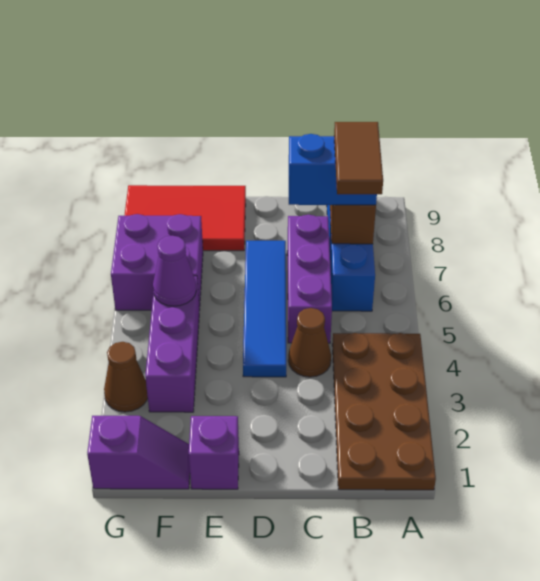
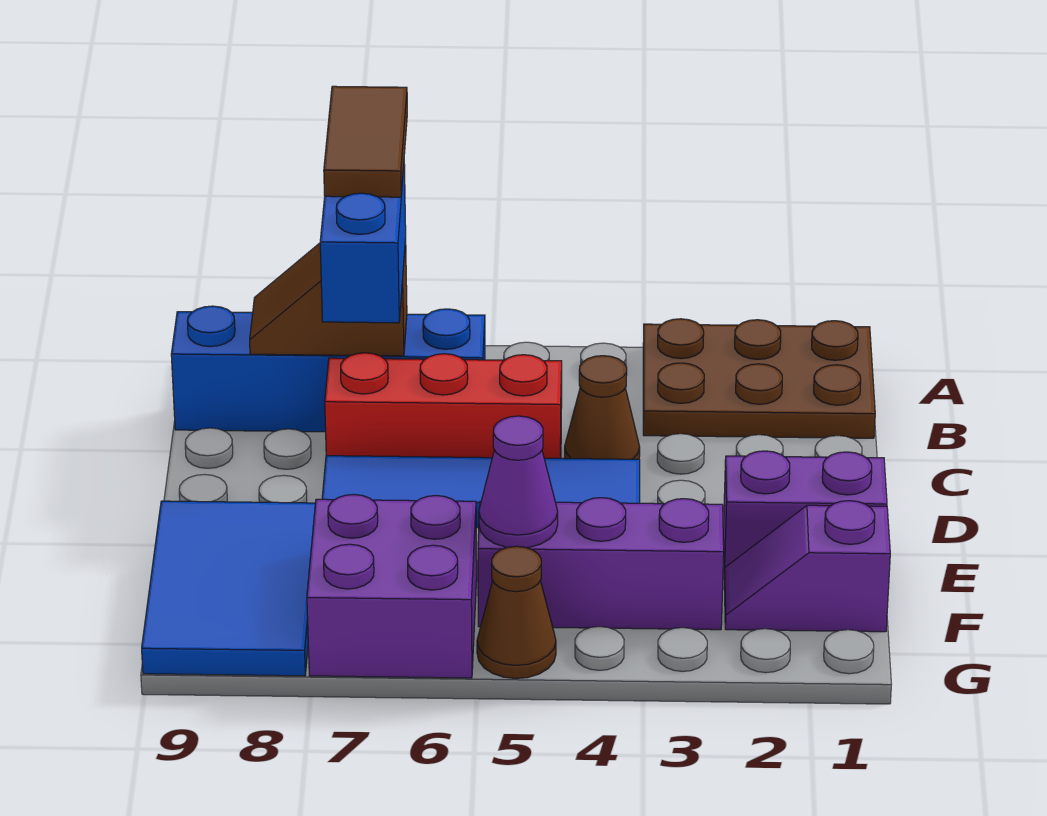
brown plate A1:B4 level 1 -> brown plate A1:B3 level 1
brown tile B6:B7 level 4 -> brown tile A7:B7 level 4
purple brick C5:C7 level 1 -> red brick C5:C7 level 1
purple brick E1 level 1 -> purple brick E1:E2 level 1
red tile E8:G9 level 1 -> blue tile E8:G9 level 1
purple slope F1:G1 level 1 top G -> purple slope F1:F2 level 1 top 1
brown cone G3 level 1 -> brown cone G5 level 1

